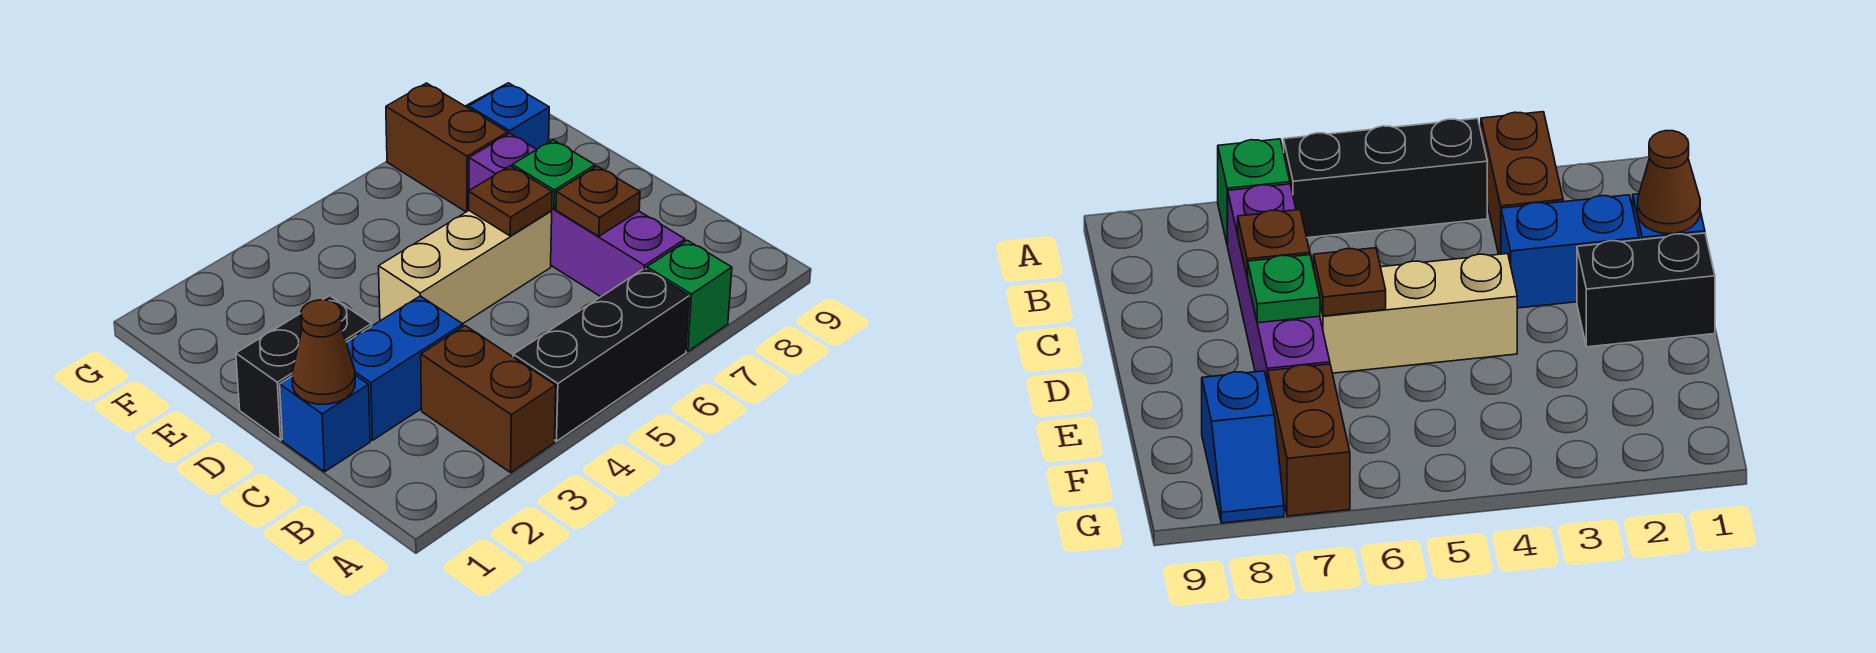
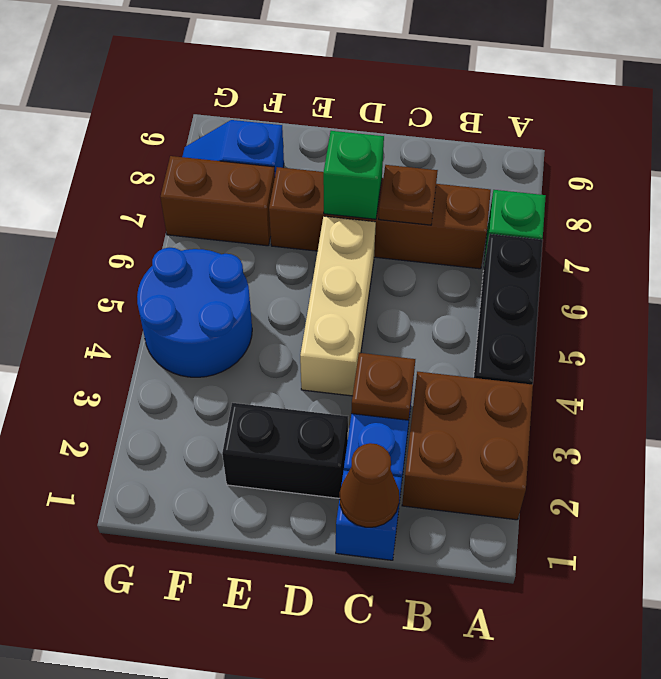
brown brick A3:B3 level 1 -> brown brick A2:B3 level 1
purple brick B7:E7 level 1 -> brown brick B7:E7 level 1
black brick D1:D2 level 1 -> black brick D2:E2 level 1
brown plate D6 level 2 -> brown plate C3 level 2
green plate D7 level 2 -> green brick D7 level 2
none -> blue round brick F4:G5 level 1

